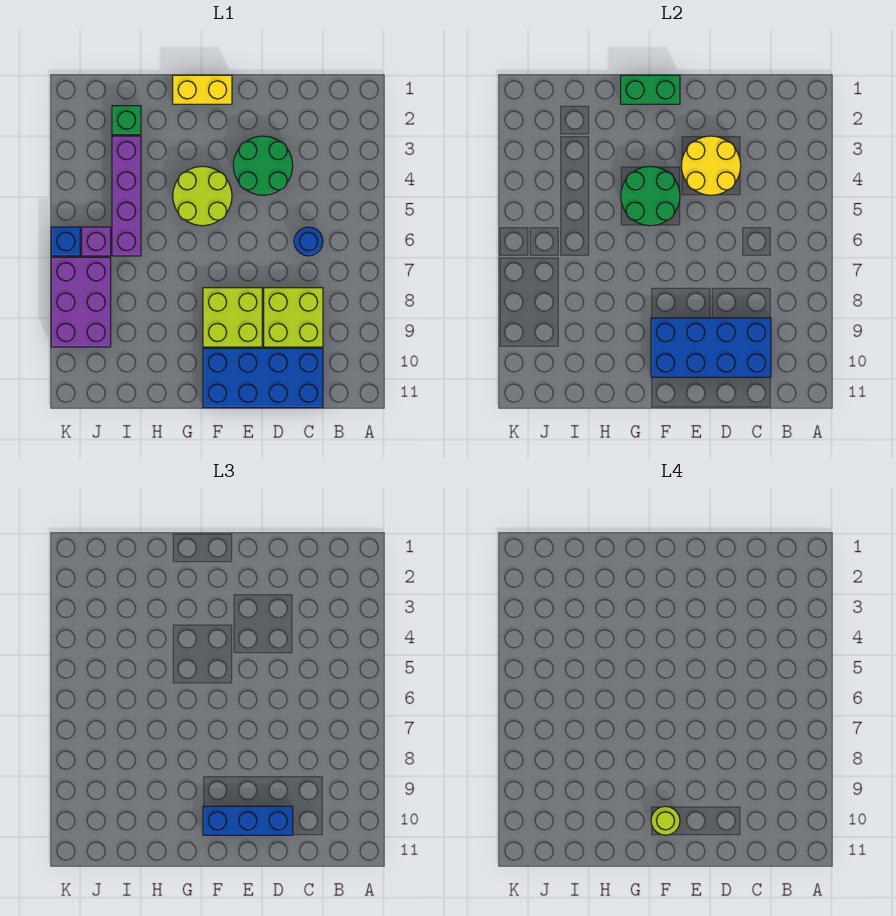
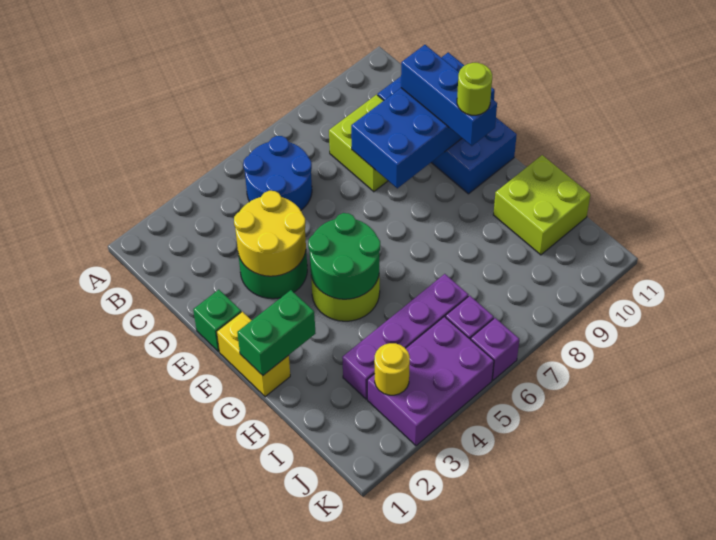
blue round brick C6 level 1 -> blue round brick B5:C6 level 1
blue brick C9:F10 level 2 -> blue brick D8:E11 level 2
lime brick E8:F9 level 1 -> lime brick H10:I11 level 1
green brick F1:G1 level 2 -> green brick G1:G2 level 2
green brick I2 level 1 -> green brick E1 level 1
none -> yellow round brick J3 level 2
purple brick J7:K9 level 1 -> purple brick J3:K5 level 1
blue brick K6 level 1 -> purple brick K6 level 1

